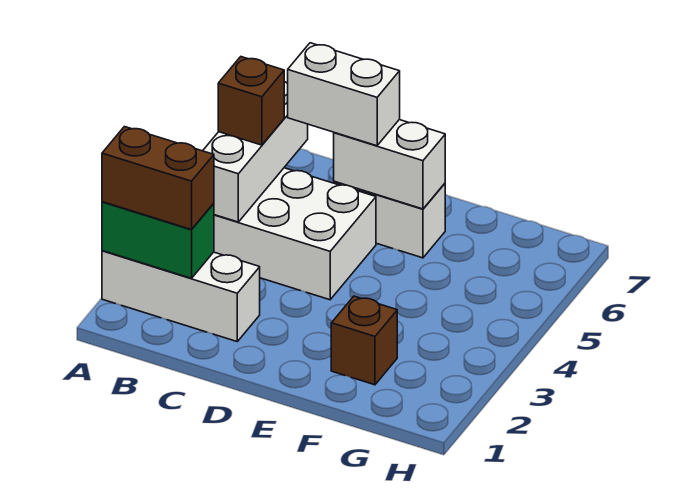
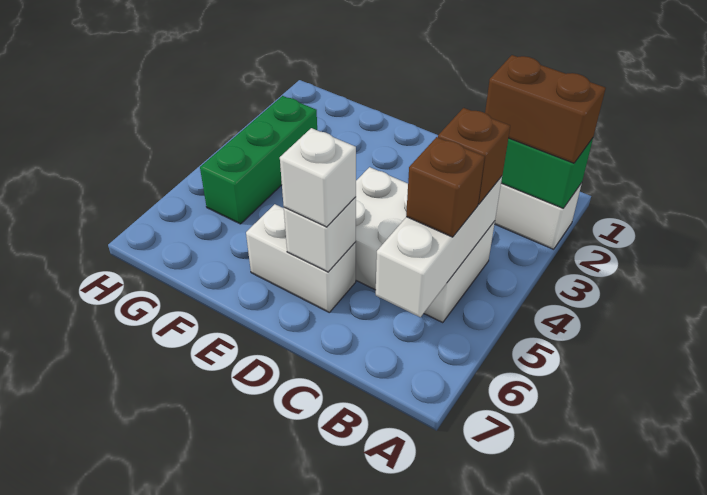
white brick C6:D6 level 3 -> white brick D6 level 3
white brick D6:E6 level 2 -> white brick D6 level 2
brown brick F2 level 1 -> brown brick B4 level 3
none -> green brick G3:G5 level 1

